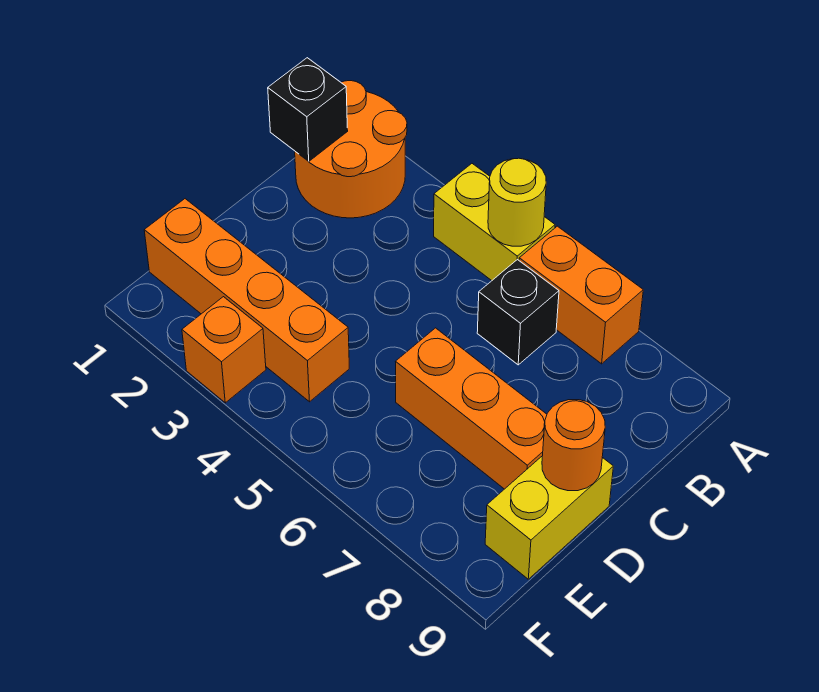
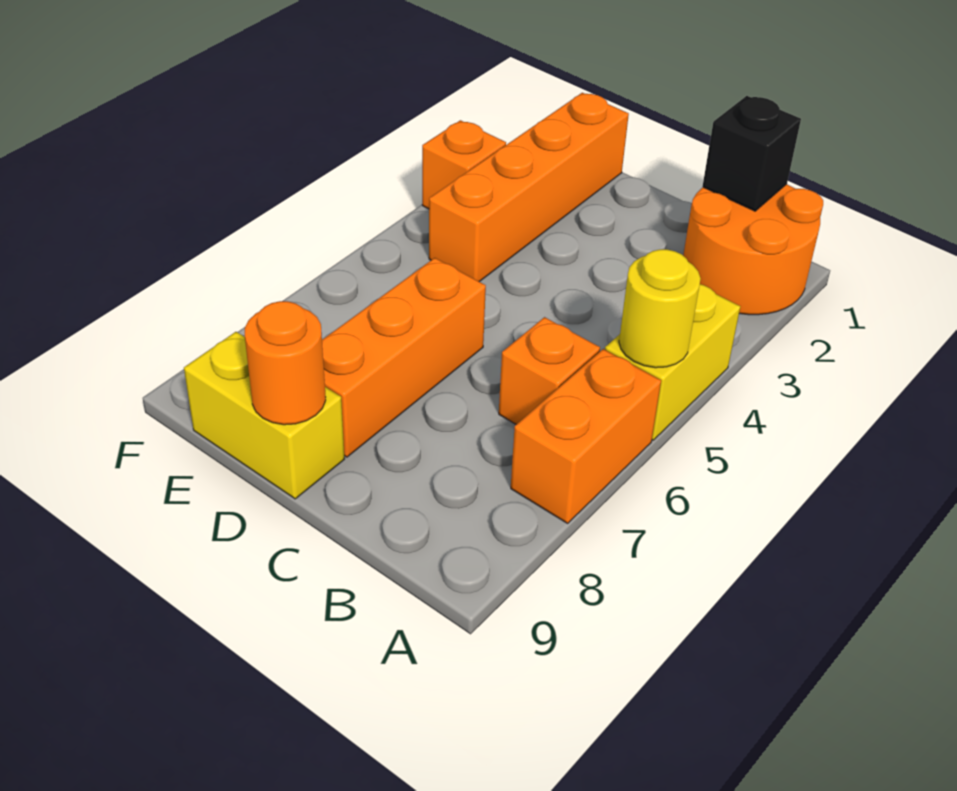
black brick B6 level 1 -> orange brick B6 level 1

